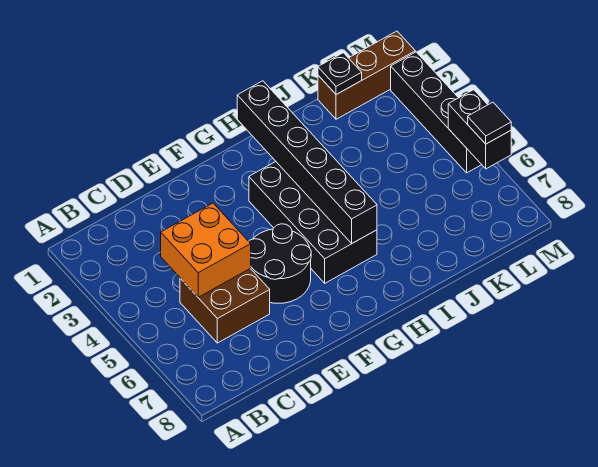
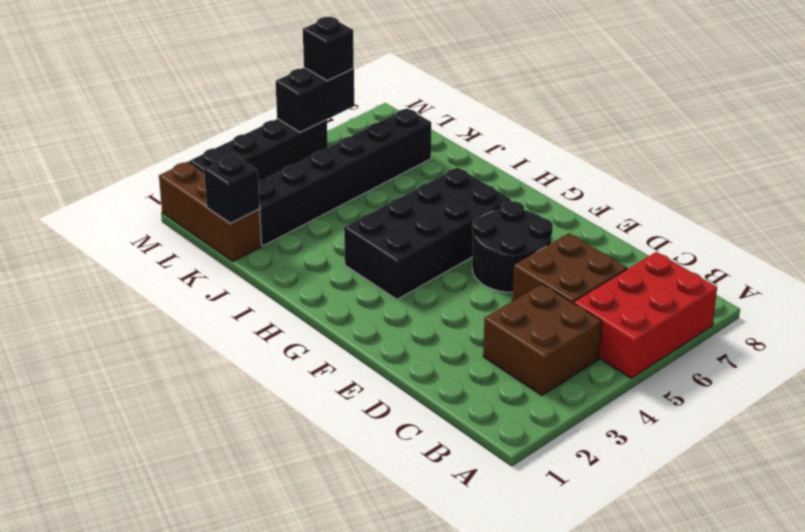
none -> red brick A5:B7 level 1
none -> brown brick B3:C4 level 1
orange brick C4:D5 level 2 -> none
black brick H1:H6 level 2 -> black brick K2:K7 level 1
black plate K1 level 2 -> black brick K1 level 2
black tile M6 level 3 -> black brick M6 level 3

